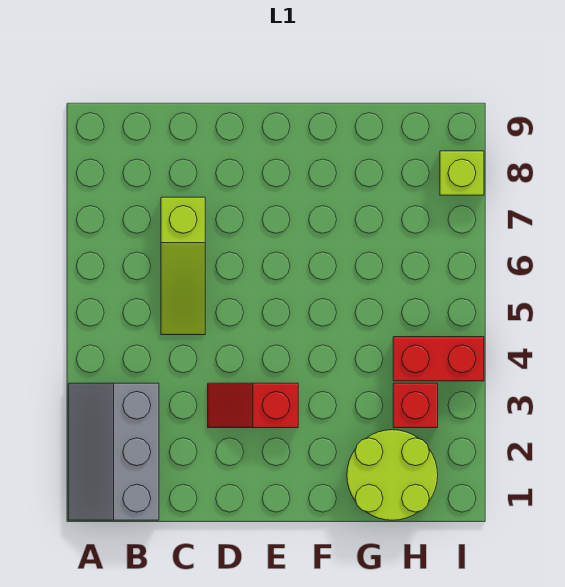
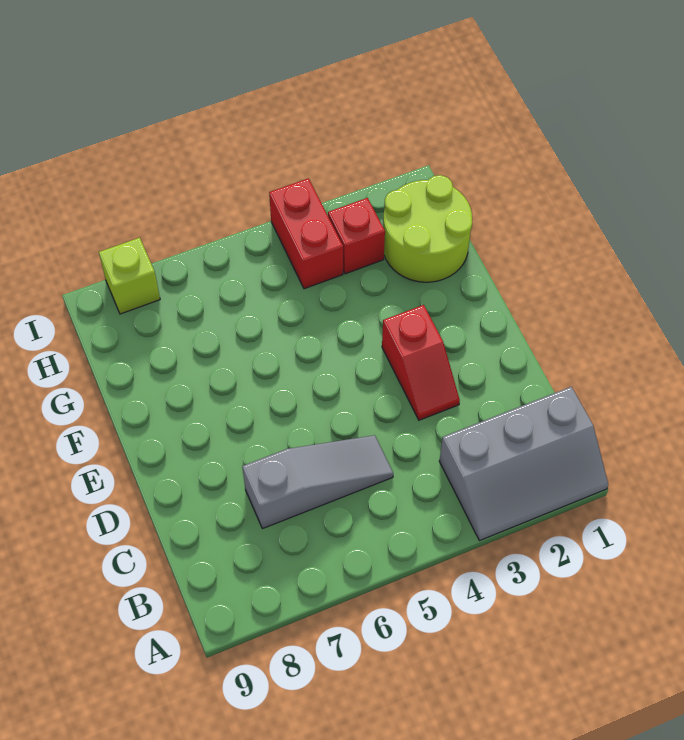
lime slope C5:C7 level 1 top 7 -> grey slope C5:C7 level 1 top 7

